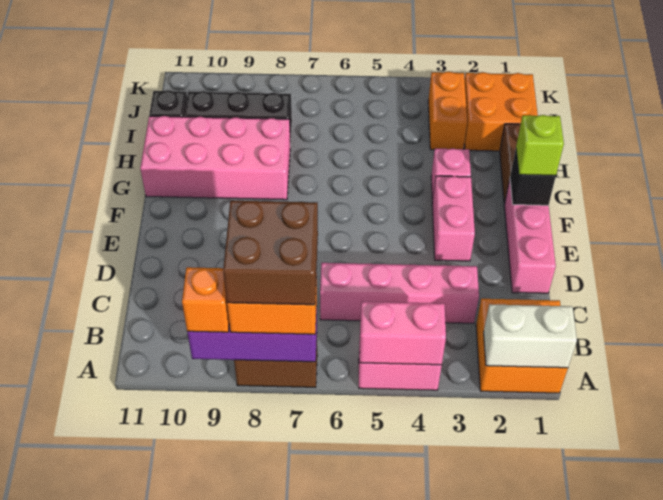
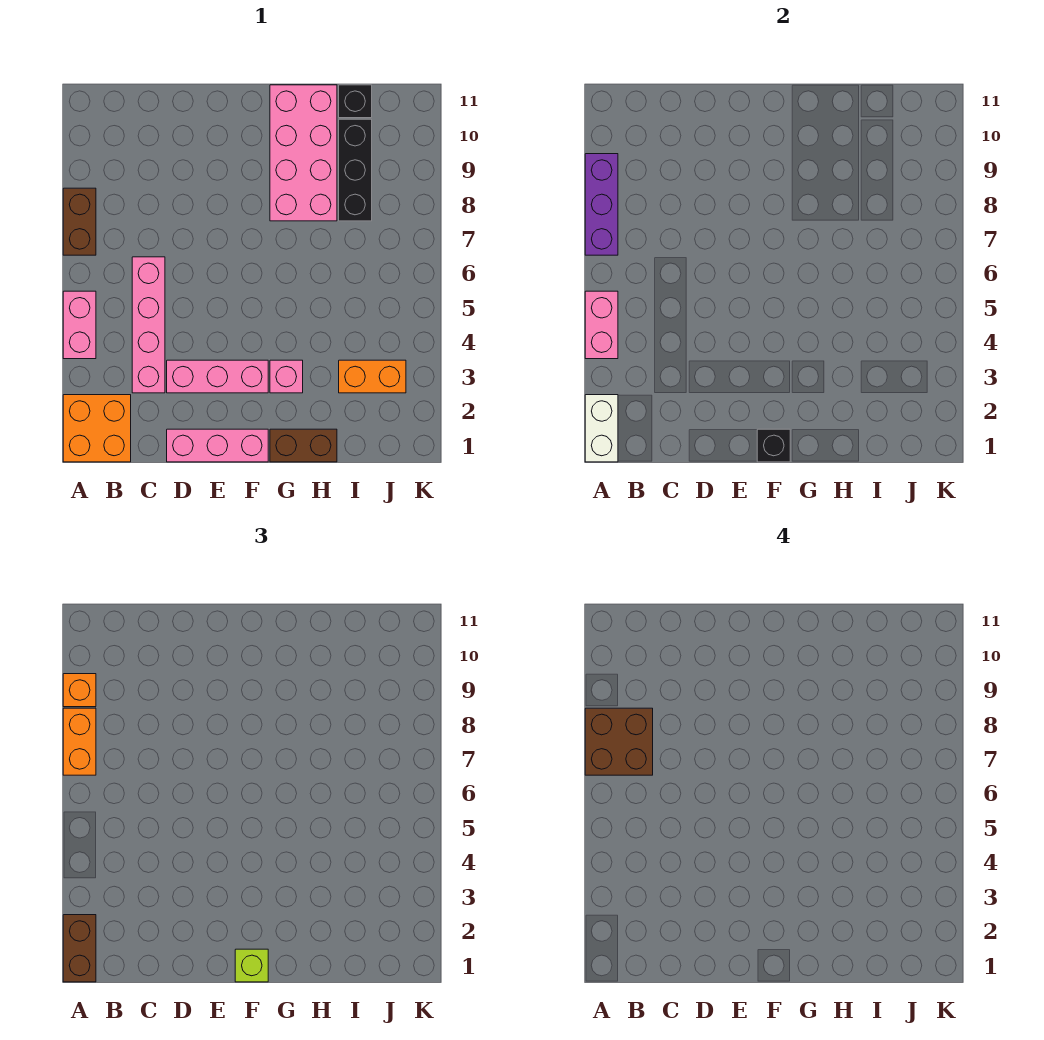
none -> brown brick A1:A2 level 3
pink brick E3:F3 level 1 -> pink brick D3:F3 level 1
orange brick I1:J2 level 1 -> none

